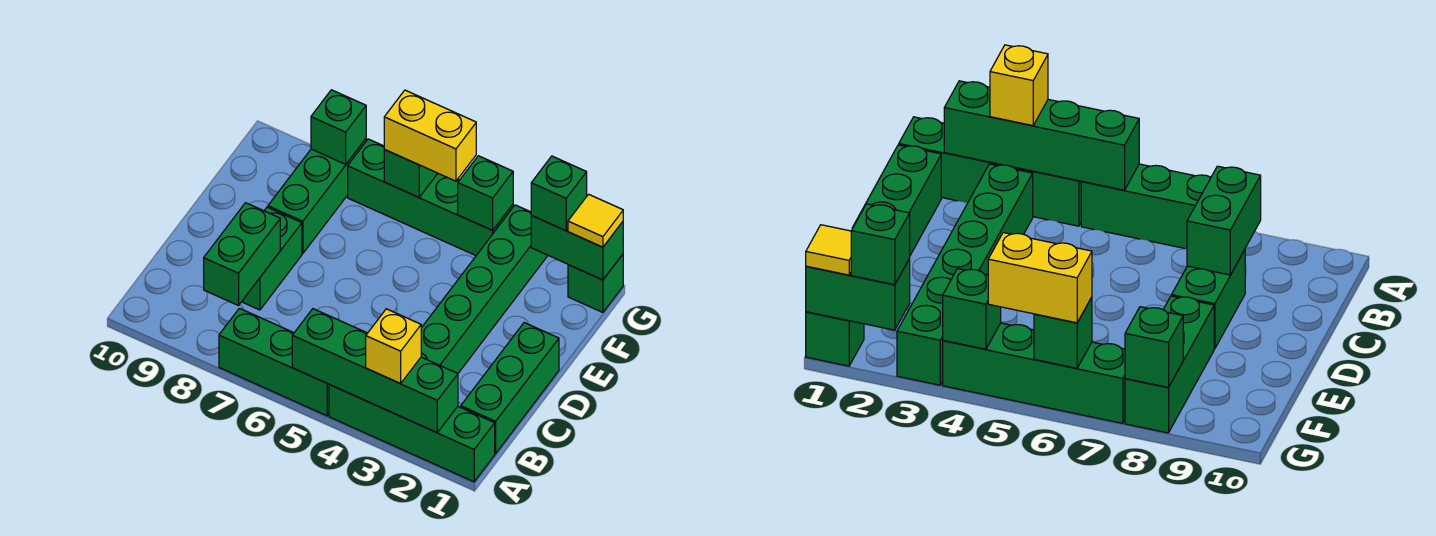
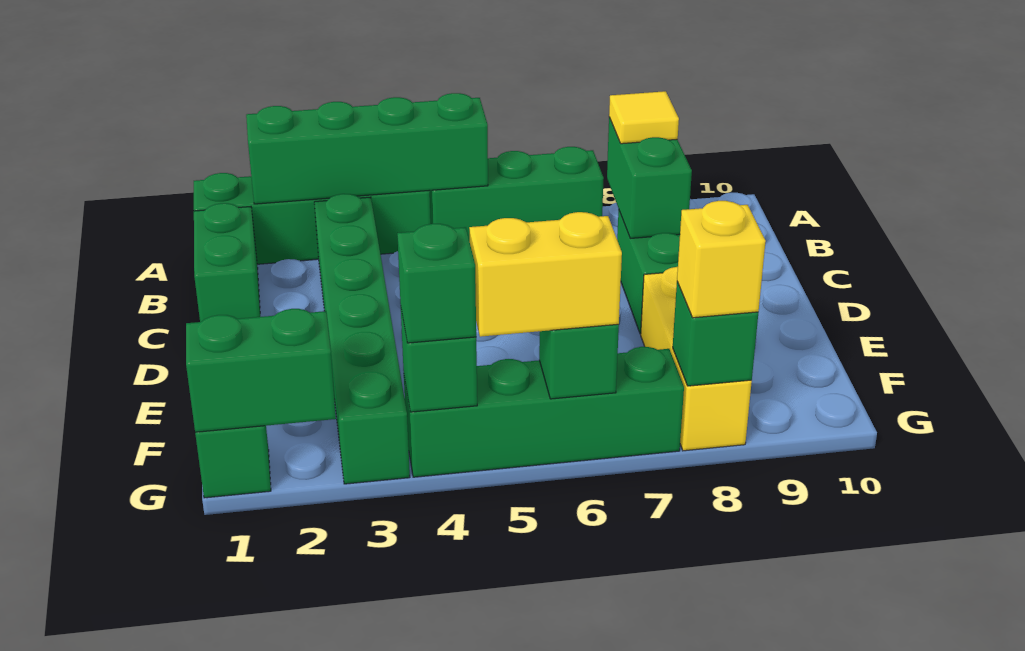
yellow brick A3 level 3 -> yellow brick G8 level 3
green brick B1:D1 level 1 -> green brick B1:C1 level 1
green brick E8:G8 level 1 -> yellow brick E8:G8 level 1
yellow tile G1 level 3 -> yellow tile B8 level 3
green brick G2 level 3 -> green brick G4 level 3

